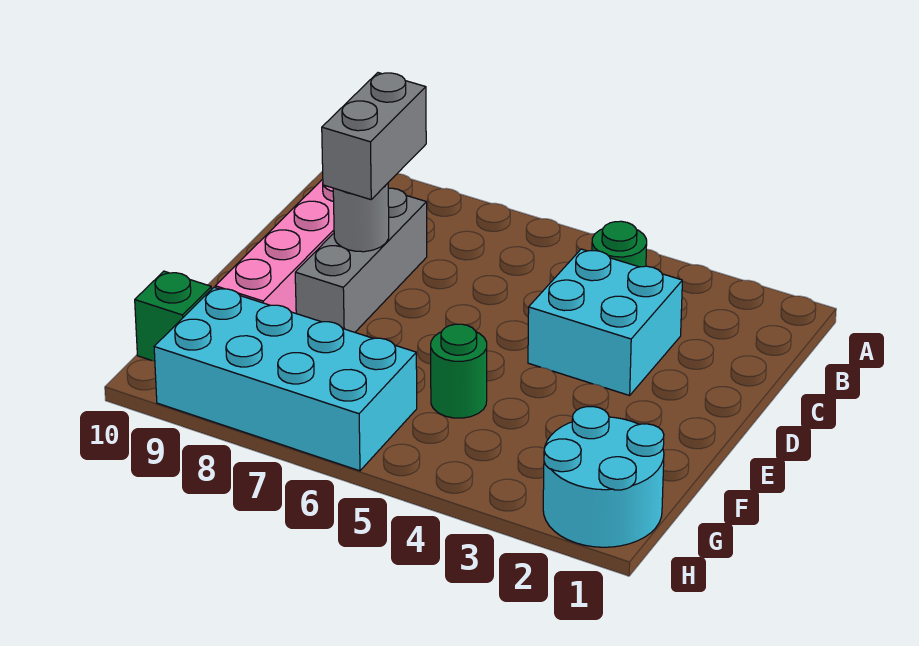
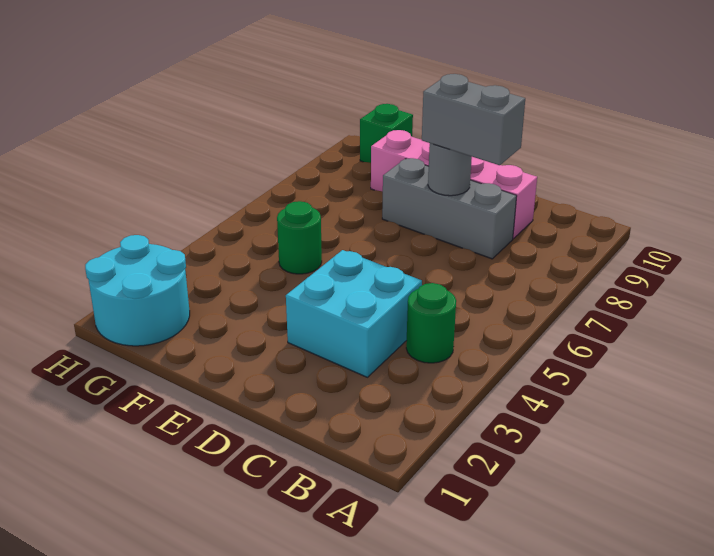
cyan brick G6:H9 level 1 -> none

